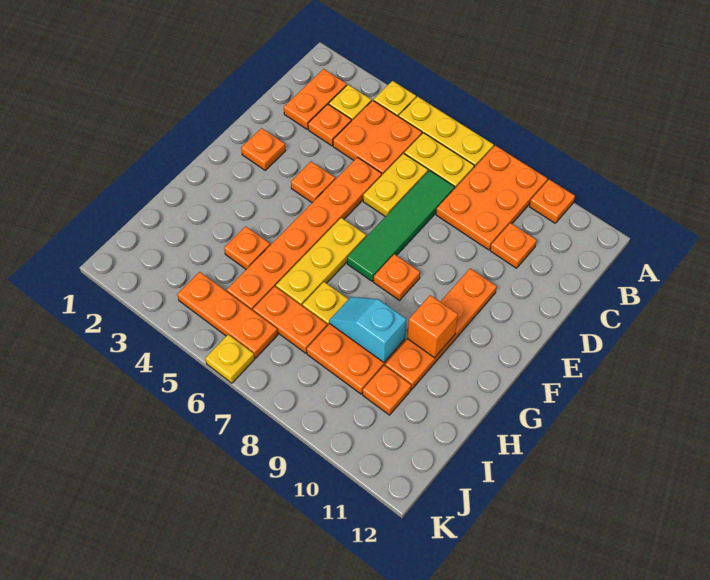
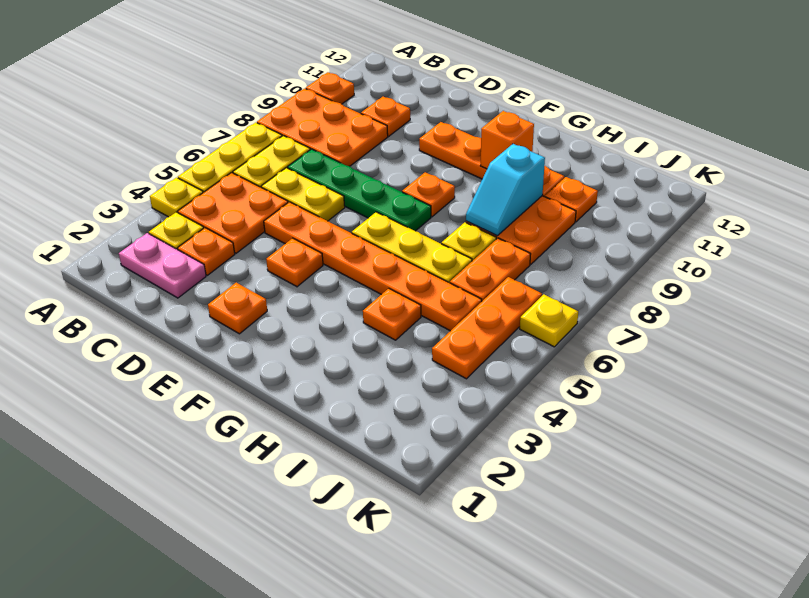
orange plate B2:C2 level 1 -> pink plate B2:C2 level 1
green tile C7:F7 level 1 -> green plate C7:F7 level 1

